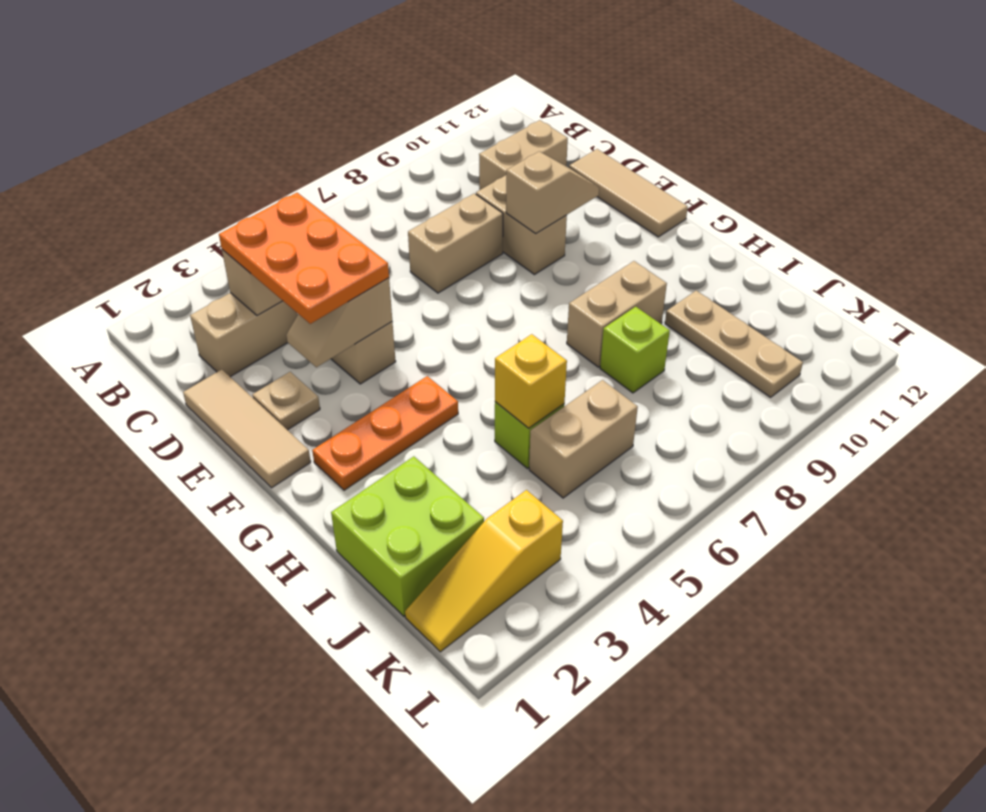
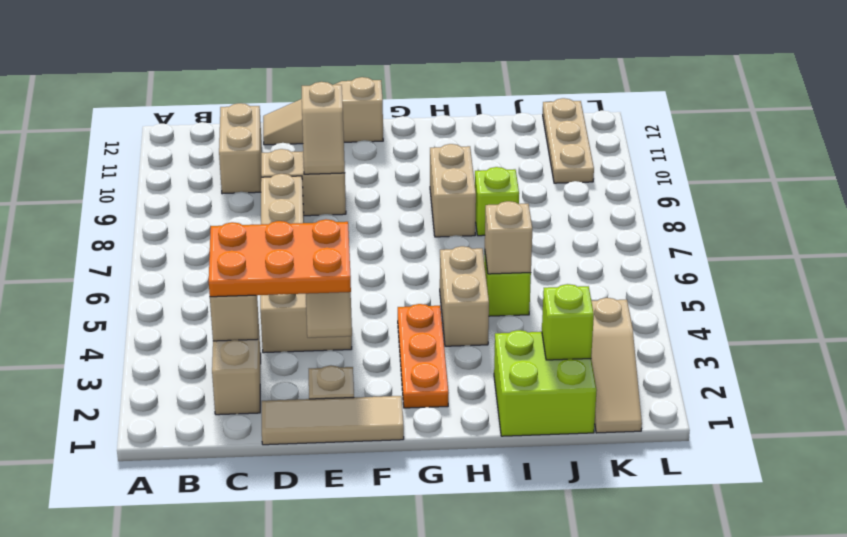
tan tile D12:F12 level 1 -> tan slope D12:F12 level 1 top F
tan slope E9:E10 level 2 top 9 -> tan slope E9:E10 level 2 top 10
yellow brick I5 level 2 -> tan brick I5 level 2
tan plate I10:K10 level 1 -> tan plate K10:K12 level 1
none -> lime brick J2 level 2
tan brick J5:J6 level 1 -> tan brick H4:H5 level 1
yellow slope K1:K3 level 1 top 3 -> tan slope K1:K3 level 1 top 3

